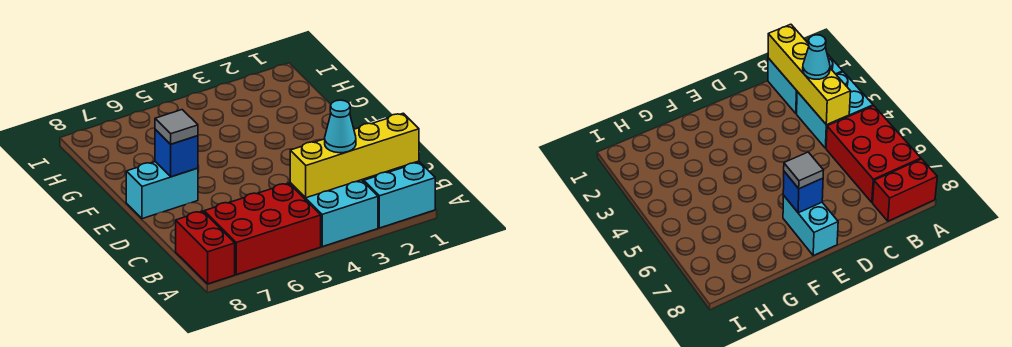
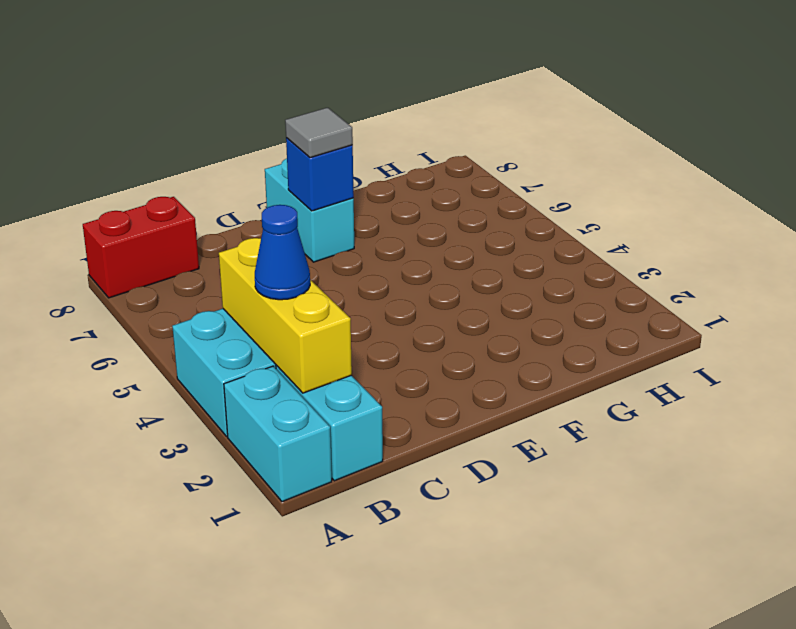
red brick A5:B7 level 1 -> none
yellow brick B1:B4 level 2 -> yellow brick B2:B4 level 2
cyan cone B3 level 3 -> blue cone B3 level 3

